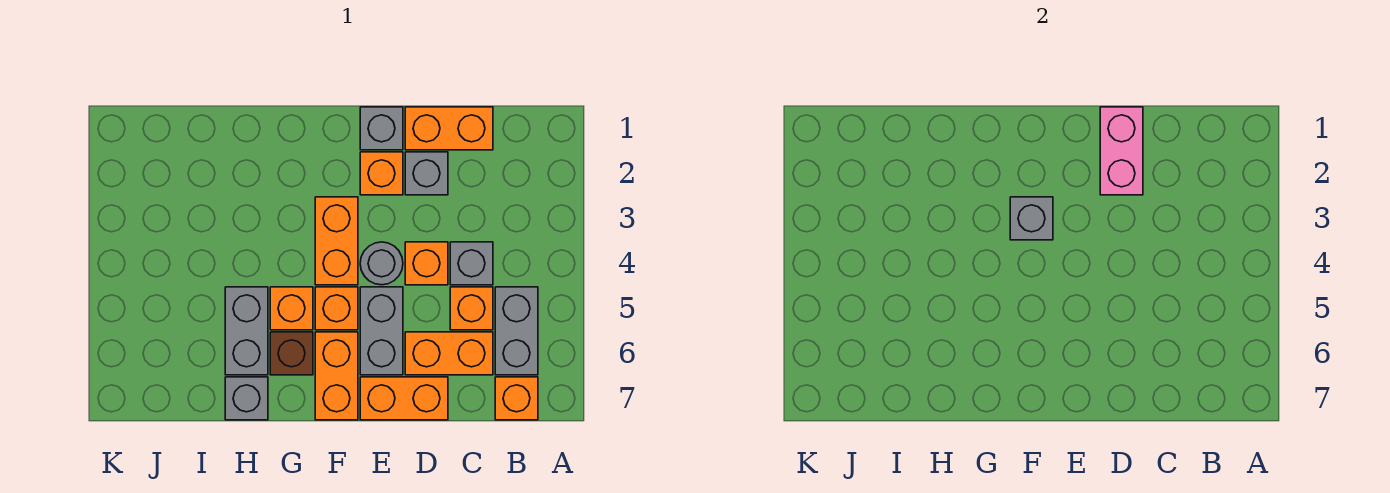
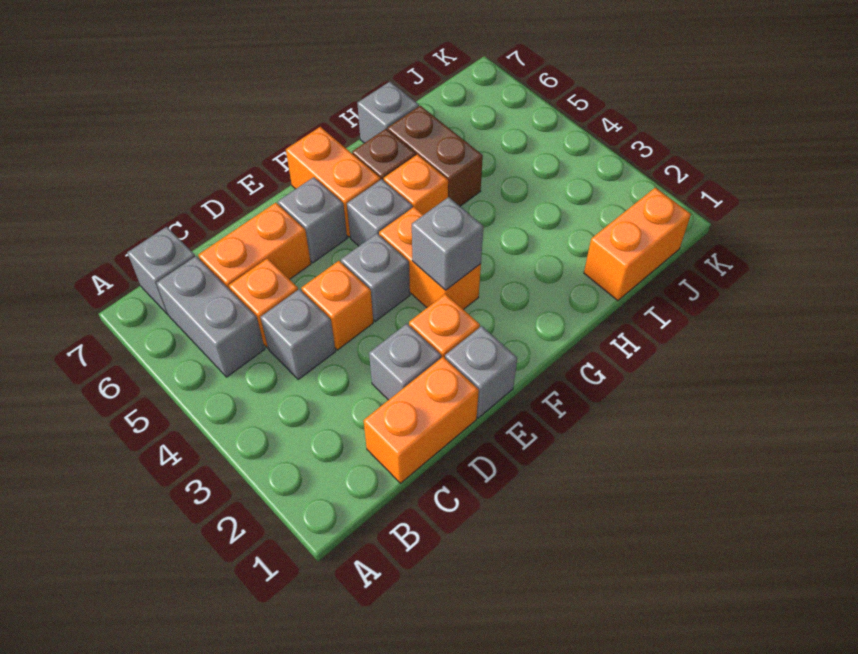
orange brick B7 level 1 -> grey brick B7 level 1
pink brick D1:D2 level 2 -> none
orange brick D7:E7 level 1 -> orange brick I1:J1 level 1
grey round brick E4 level 1 -> grey brick E4 level 1
grey brick E5:E6 level 1 -> grey brick E6 level 1
orange brick F5 level 1 -> grey brick F5 level 1
grey brick H5:H6 level 1 -> brown brick H5:H6 level 1

